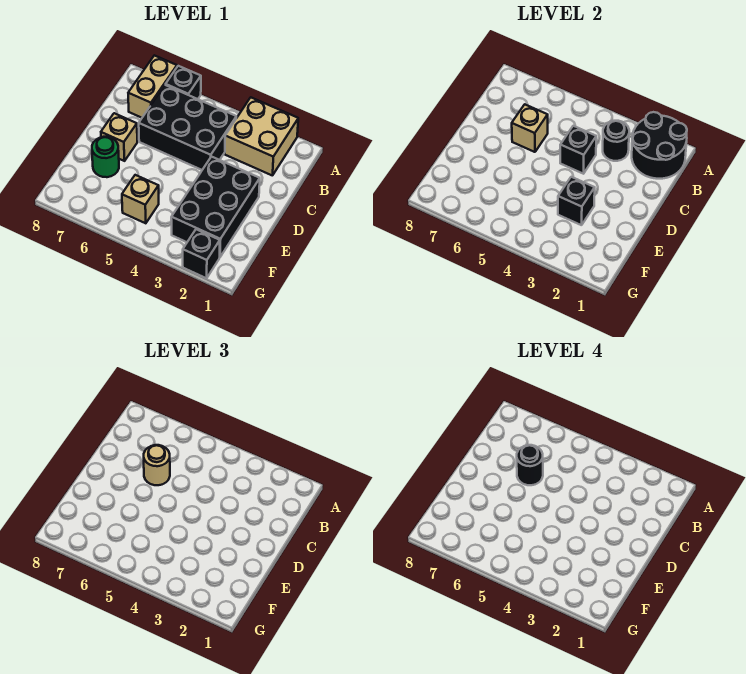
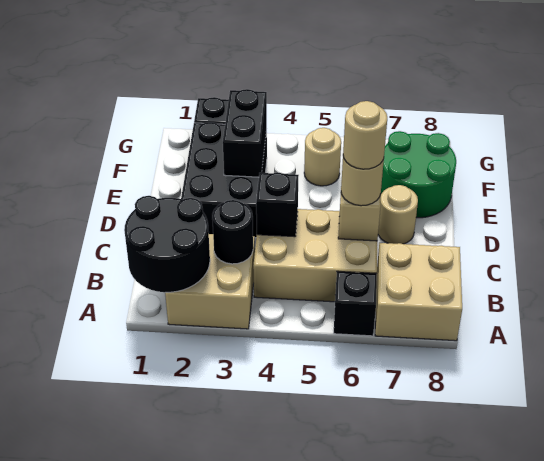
tan brick A7:B7 level 1 -> tan brick A7:B8 level 1
black brick B4:C6 level 1 -> tan brick B4:C6 level 1
black round brick C6 level 4 -> tan round brick C6 level 4
tan brick D7 level 1 -> tan round brick D7 level 1
black brick E3 level 2 -> black brick E3:F3 level 2
green round brick E7 level 1 -> green round brick E7:F8 level 1
tan brick F5 level 1 -> tan round brick F5 level 1

